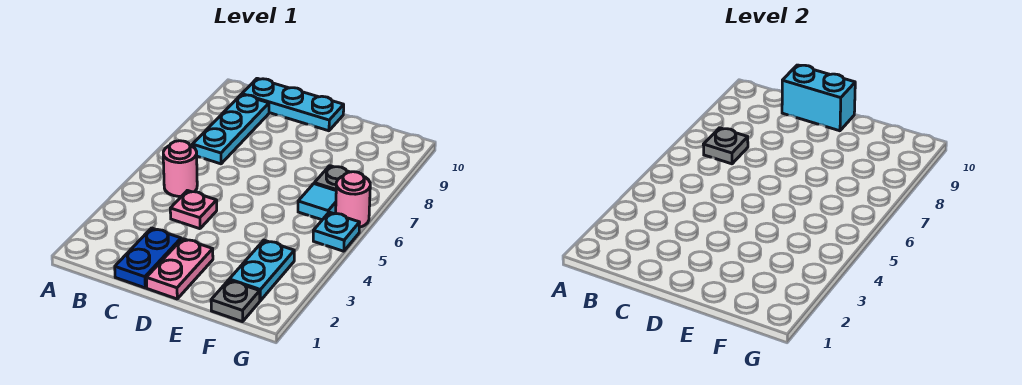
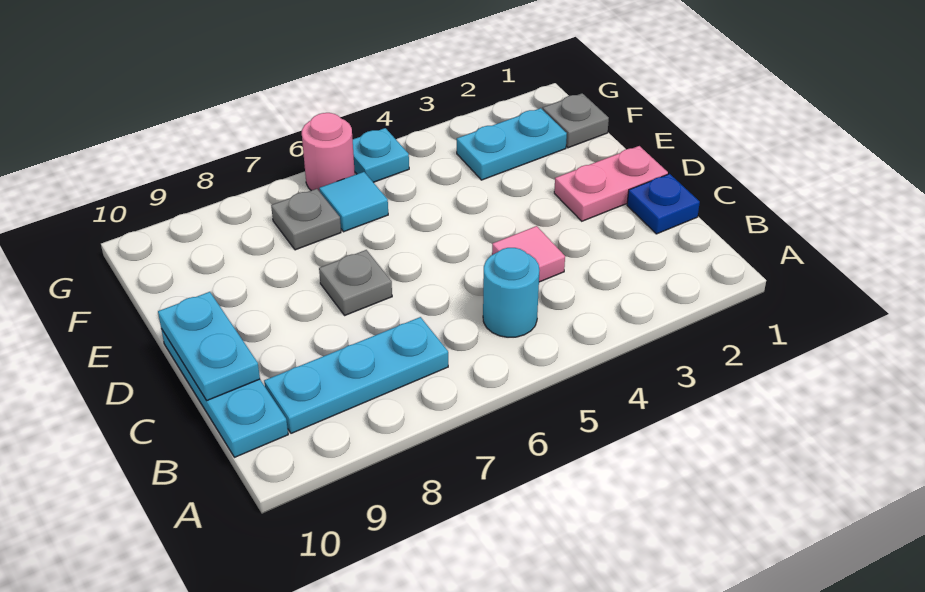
pink round brick B5 level 1 -> cyan round brick B5 level 1
grey plate B7 level 2 -> grey plate D7 level 1
blue plate C1:C2 level 1 -> blue plate C1 level 1
pink plate C4 level 1 -> pink tile C4 level 1
cyan brick C10:D10 level 2 -> cyan plate C10:D10 level 2

